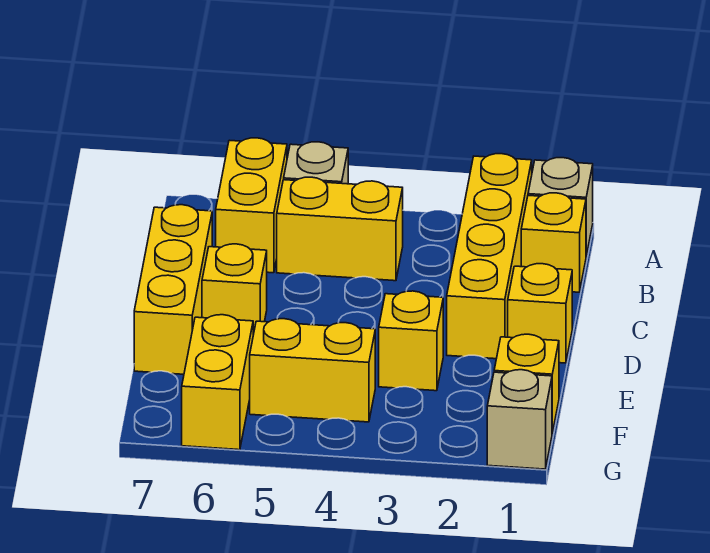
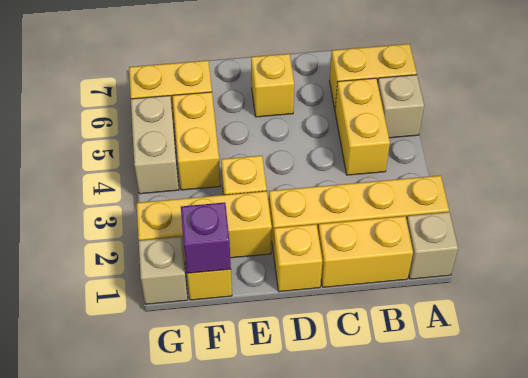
yellow brick B1 level 1 -> yellow brick B1:C1 level 1
yellow brick C7:E7 level 1 -> yellow brick E2:G2 level 1
none -> purple brick F1 level 2
none -> tan brick G4:G5 level 1

